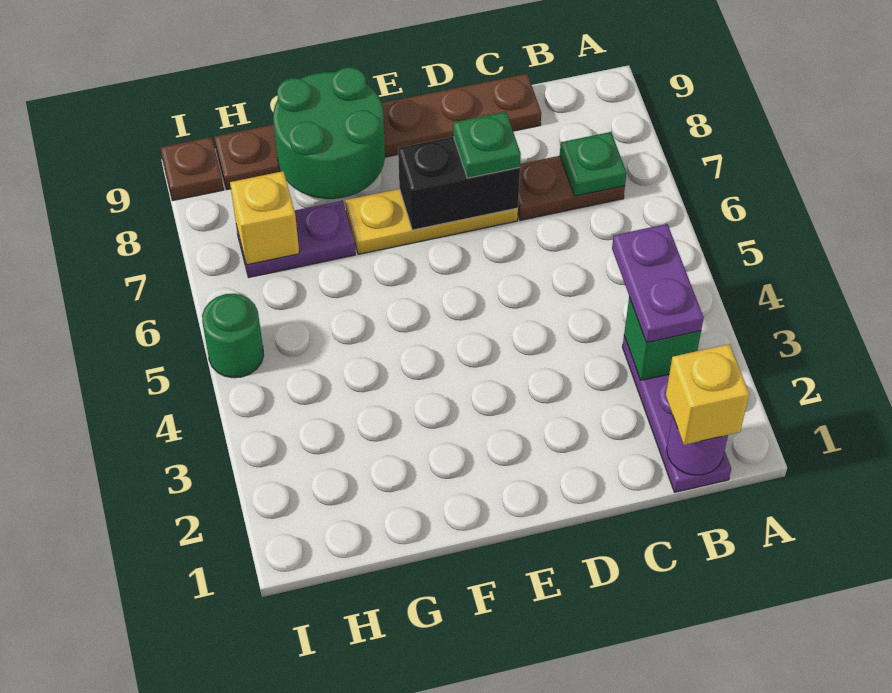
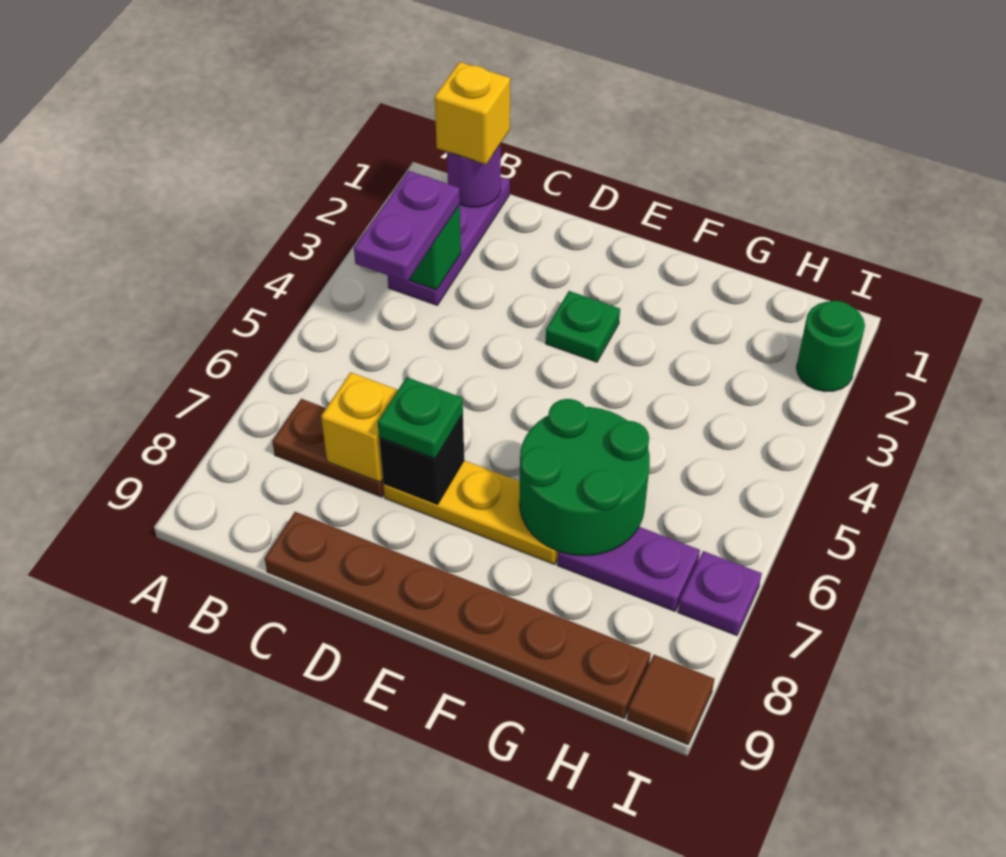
green plate B7 level 2 -> green plate E3 level 1
black brick D7:E7 level 2 -> black brick D7 level 2
green round brick F8:G9 level 2 -> green round brick F6:G7 level 2
yellow brick H7 level 2 -> yellow brick C7 level 2
green round brick I5 level 1 -> green round brick I2 level 1
none -> purple plate I7 level 1
brown plate I9 level 1 -> brown tile I9 level 1

